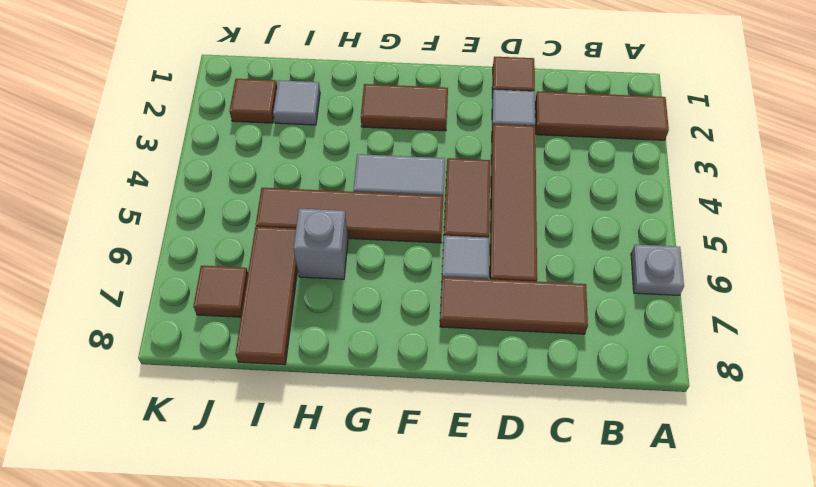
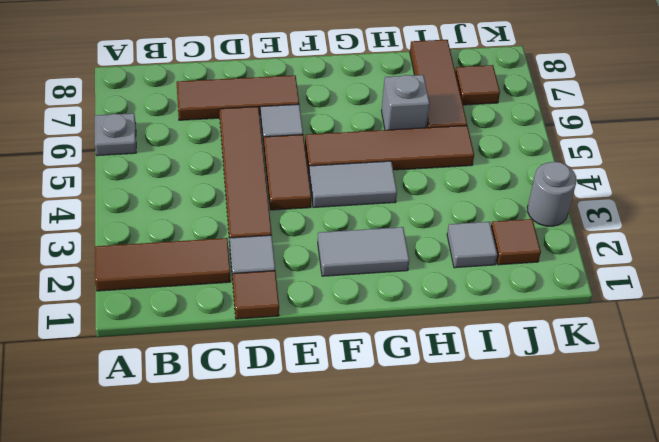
brown tile F2:G2 level 1 -> grey tile F2:G2 level 1
none -> grey round brick K3 level 1

